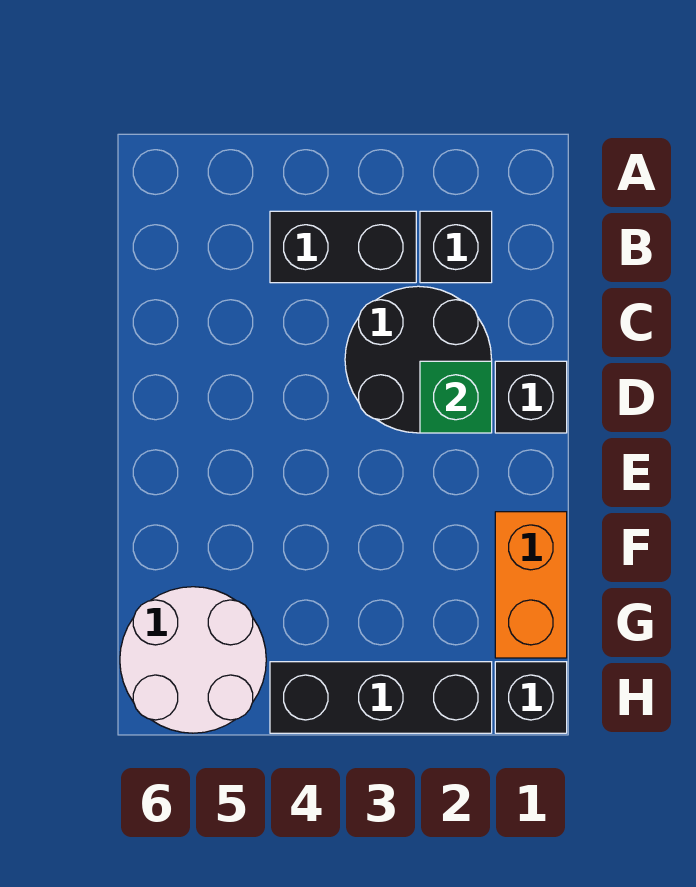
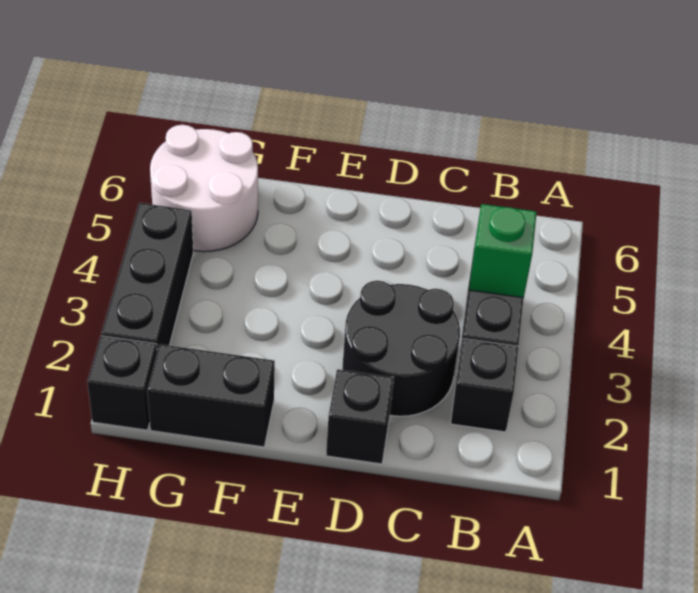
green brick D2 level 2 -> green brick B4 level 2
orange brick F1:G1 level 1 -> black brick F1:G1 level 1

